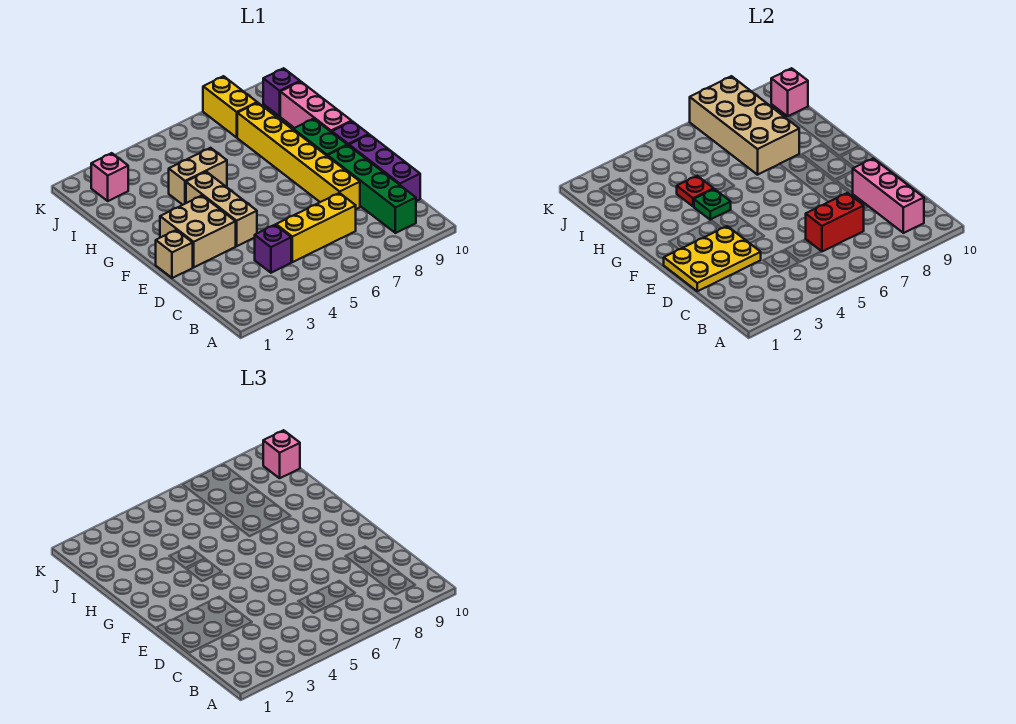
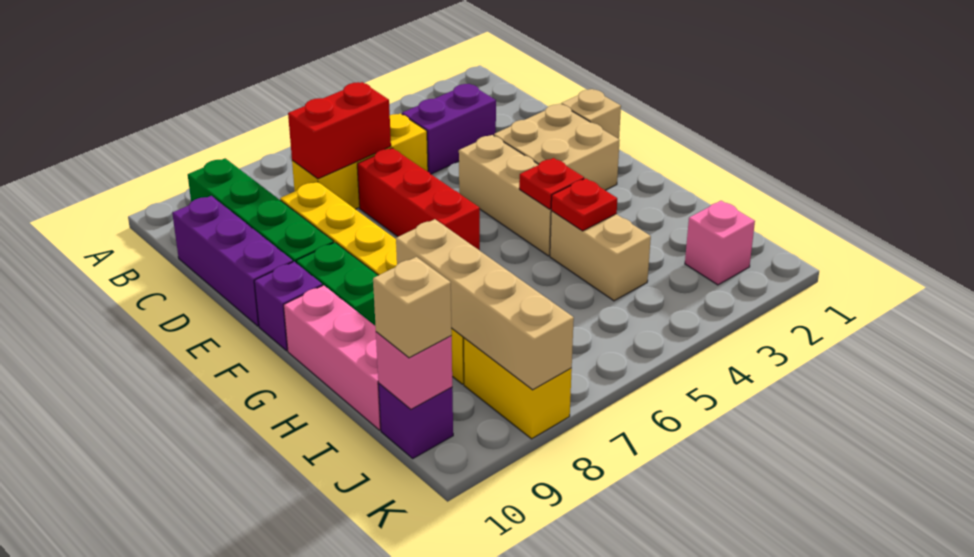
pink brick B9:D9 level 2 -> none
purple brick C4 level 1 -> purple brick C3:C4 level 1
yellow plate D1:E3 level 2 -> none
none -> red brick D6:F6 level 1
green plate G4 level 2 -> red plate G4 level 2
tan brick H4:H5 level 1 -> tan brick H4:I4 level 1
tan brick H7:K8 level 2 -> tan brick H8:K8 level 2
pink brick J10 level 3 -> tan brick J10 level 3

